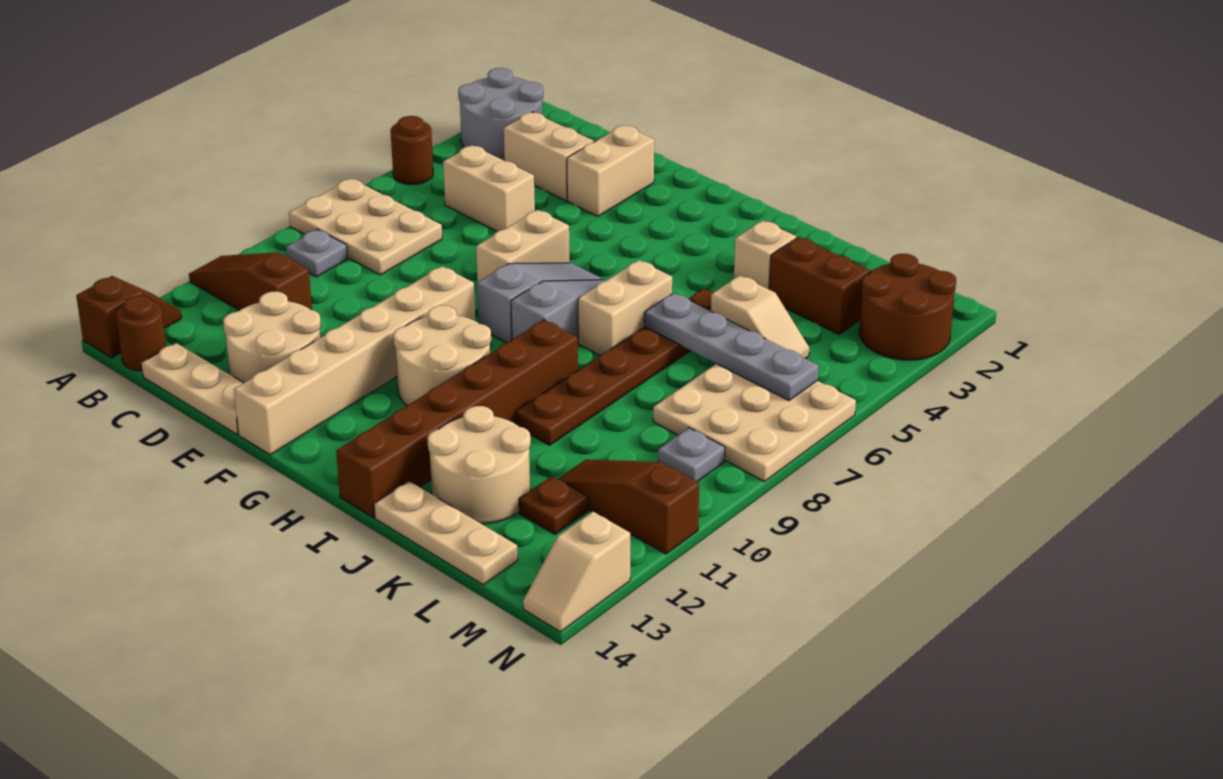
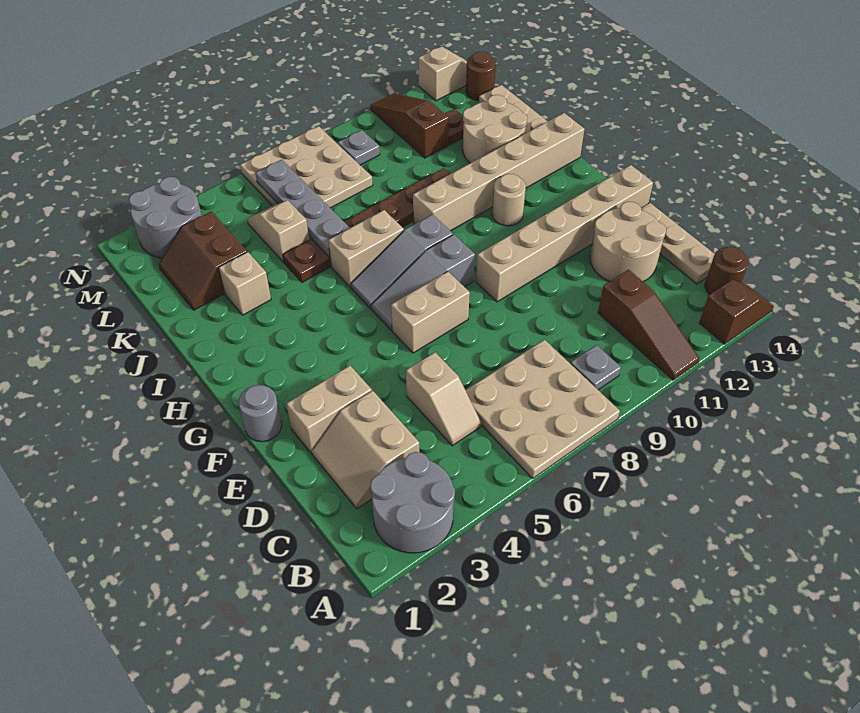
brown round brick A5 level 1 -> brown round brick M14 level 1
tan plate A7:C8 level 1 -> tan plate A6:C8 level 1
brown slope A13:A14 level 1 top 14 -> brown slope A13:A14 level 1 top 13
tan brick C5:D5 level 1 -> tan slope C5:D5 level 1 top D
none -> grey round brick F1 level 1
tan round brick G10:H11 level 1 -> tan round brick H11 level 1
brown brick I9:I14 level 1 -> tan brick I9:I14 level 1
brown slope L11:N11 level 1 top N -> brown slope L11:N11 level 1 top L
brown round brick M2:N3 level 1 -> grey round brick M2:N3 level 1

